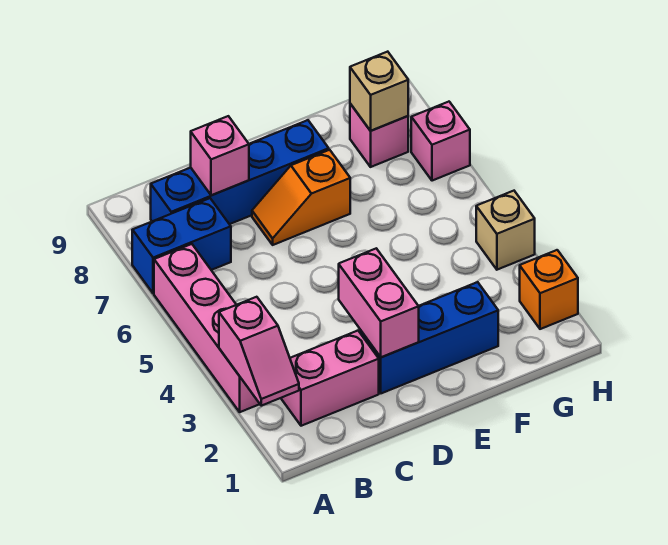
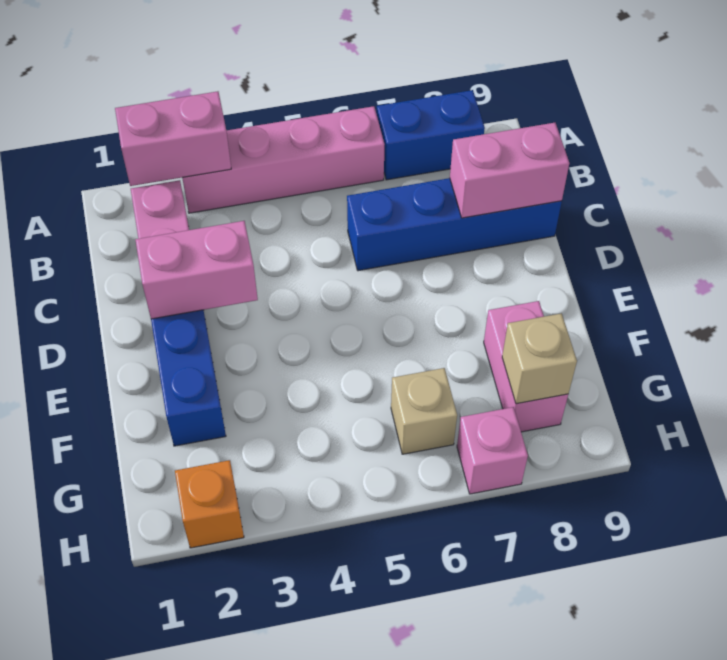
pink slope A2:A3 level 2 top 3 -> pink brick A2:A3 level 2
blue brick A7:B7 level 1 -> blue brick A7:A8 level 1
blue brick B8:E8 level 1 -> blue brick C6:C9 level 1
pink brick C8 level 2 -> pink brick C8:C9 level 2
orange slope D7:E7 level 1 top E -> none
pink brick G8 level 1 -> pink brick F8:G8 level 1
tan brick H4 level 1 -> tan brick G6 level 1

